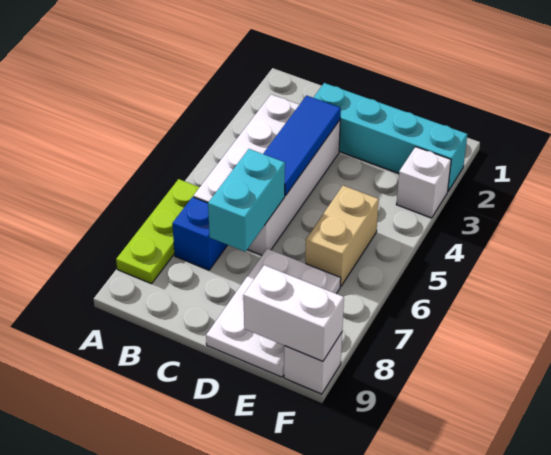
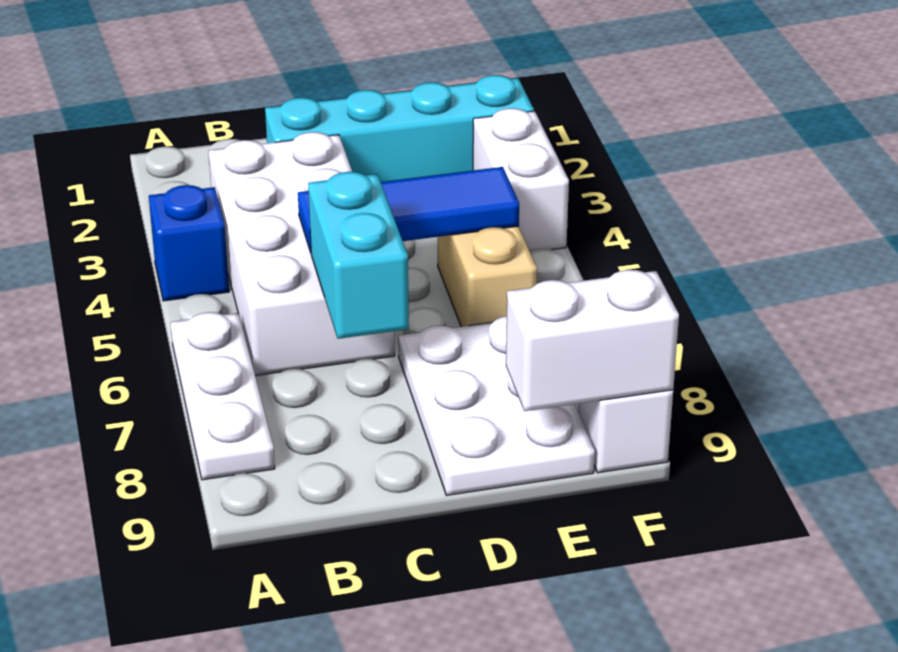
lime plate A6:A8 level 1 -> white plate A6:A8 level 1
blue brick B7 level 1 -> blue brick A4 level 1
blue tile C3:C5 level 2 -> blue tile C5:E5 level 2
white brick F3 level 1 -> white brick F3:F4 level 1

